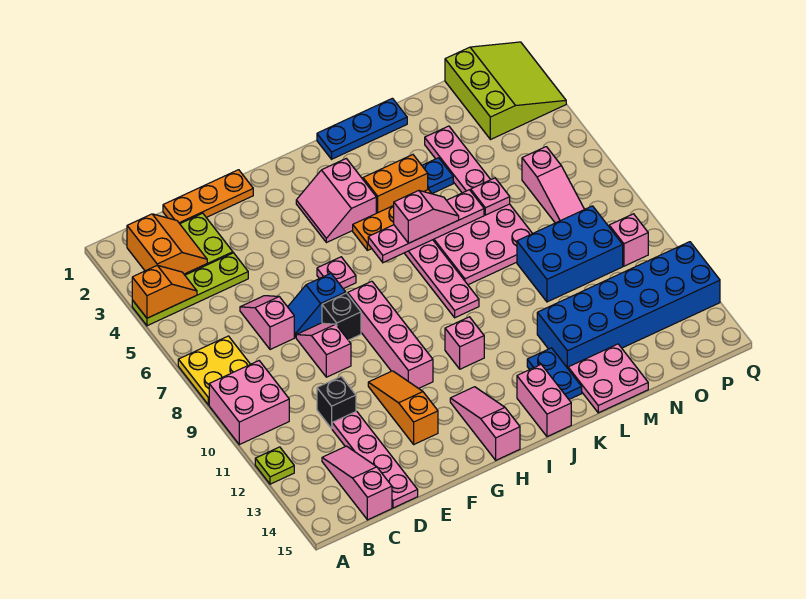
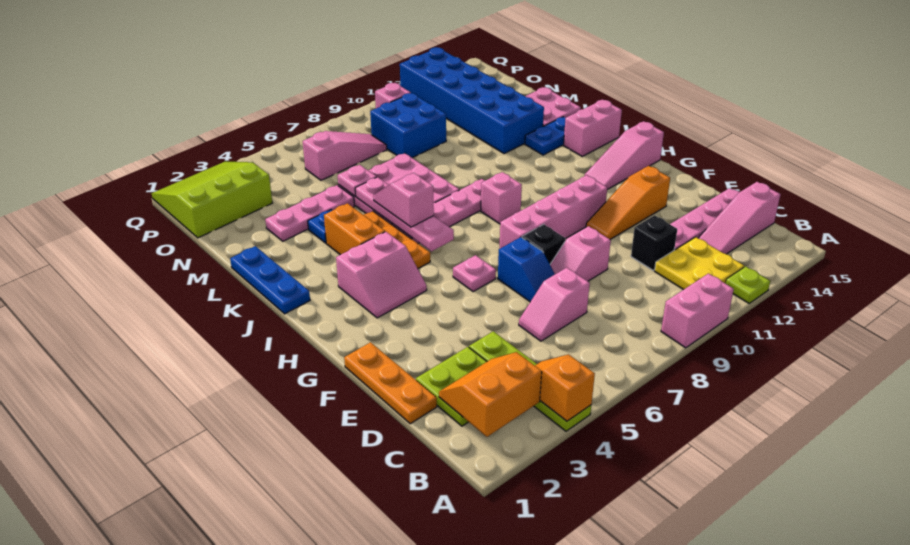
yellow plate A7:B8 level 1 -> yellow plate B11:C12 level 1
pink brick A9:B10 level 1 -> pink brick A9:A10 level 1
pink brick I11 level 1 -> pink brick I9 level 1
blue brick M9:O10 level 1 -> blue brick N9:O10 level 1

